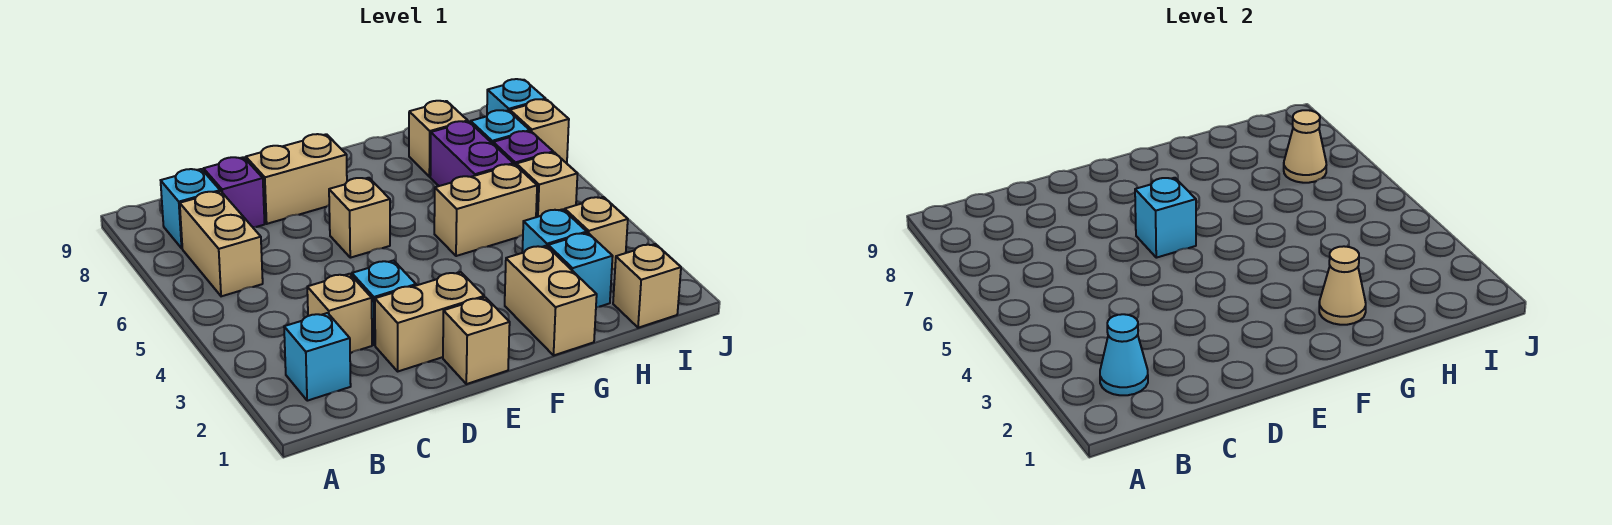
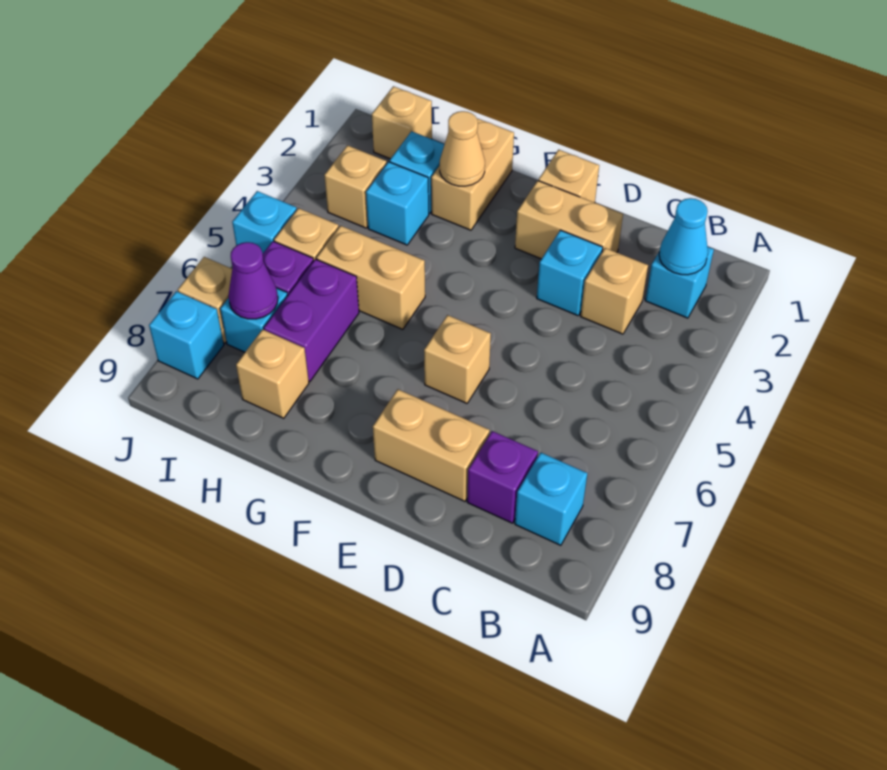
tan brick B6:B7 level 1 -> none
cyan brick E6 level 2 -> cyan brick J5 level 1
tan cone I7 level 2 -> purple cone I7 level 2

